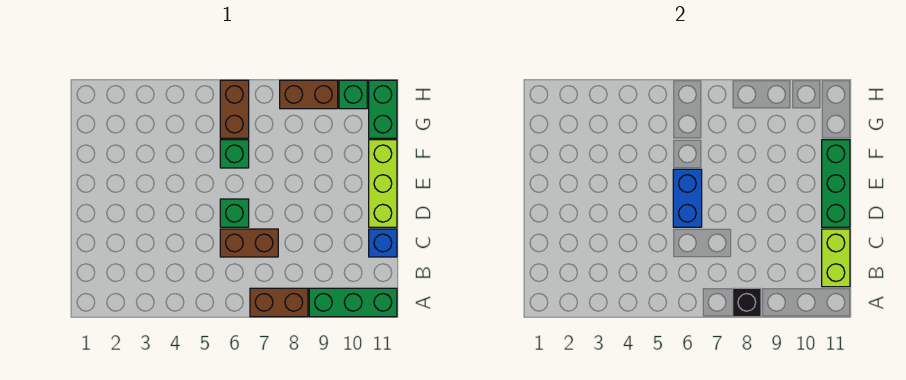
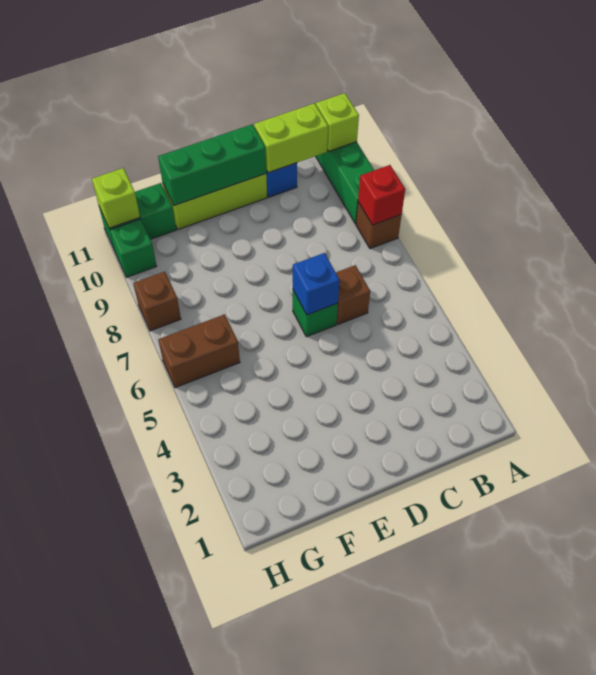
brown brick A7:A8 level 1 -> brown brick A8 level 1
black brick A8 level 2 -> red brick A8 level 2
none -> lime brick A11 level 2
brown brick C6:C7 level 1 -> brown brick C6 level 1
blue brick D6:E6 level 2 -> blue brick D6 level 2
green brick F6 level 1 -> none
brown brick H8:H9 level 1 -> brown brick H8 level 1
none -> lime brick H11 level 2

